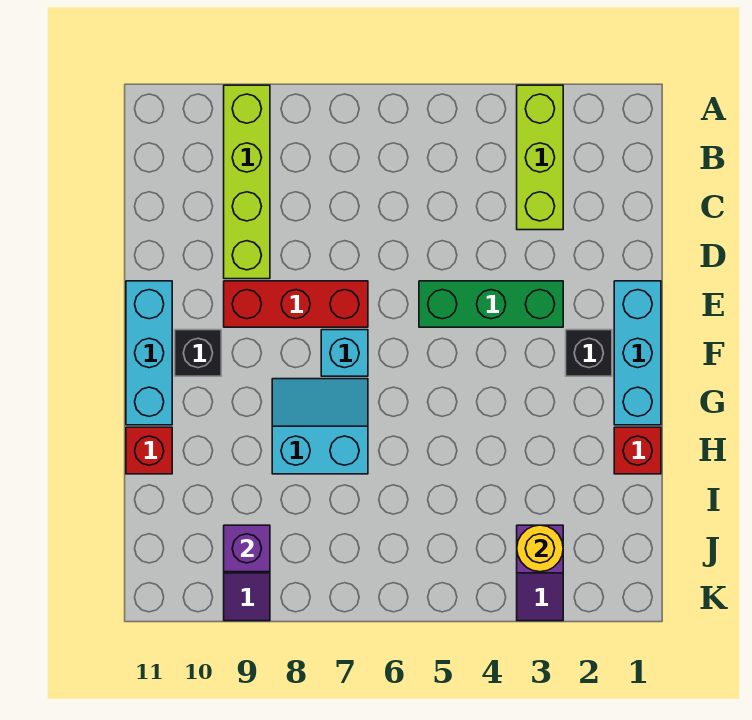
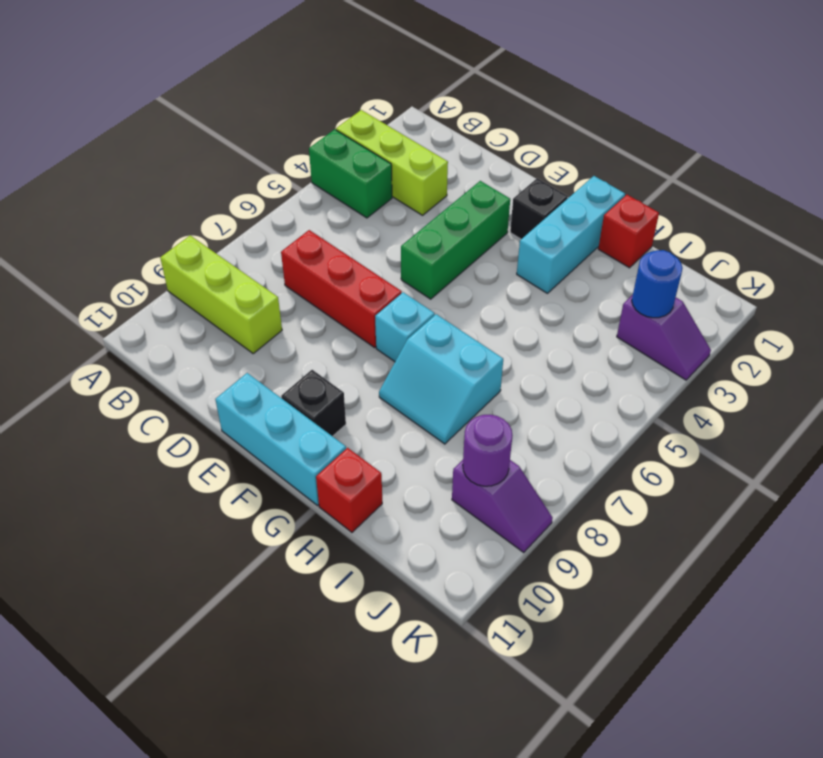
none -> green brick A4:B4 level 1
lime brick A9:D9 level 1 -> lime brick A9:C9 level 1
cyan brick E1:G1 level 1 -> cyan brick G1:G3 level 1
red brick E7:E9 level 1 -> red brick C7:E7 level 1
cyan slope G7:H8 level 1 top H -> cyan slope G7:H8 level 1 top 7
yellow round brick J3 level 2 -> blue round brick J3 level 2
purple brick J9 level 2 -> purple round brick J9 level 2

